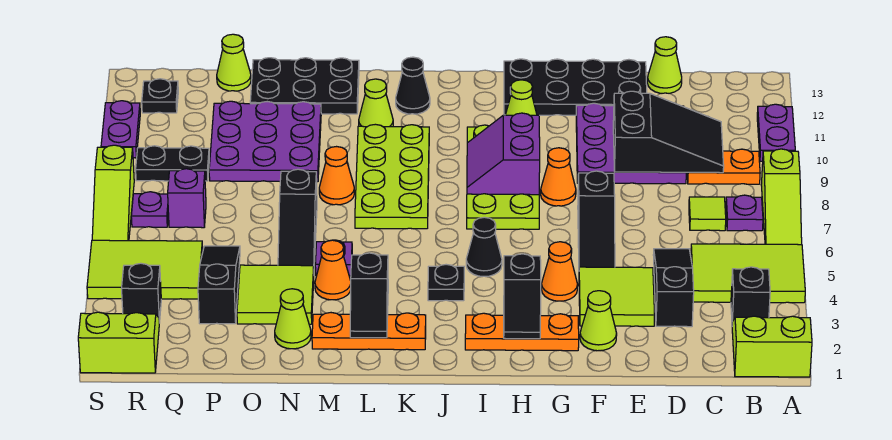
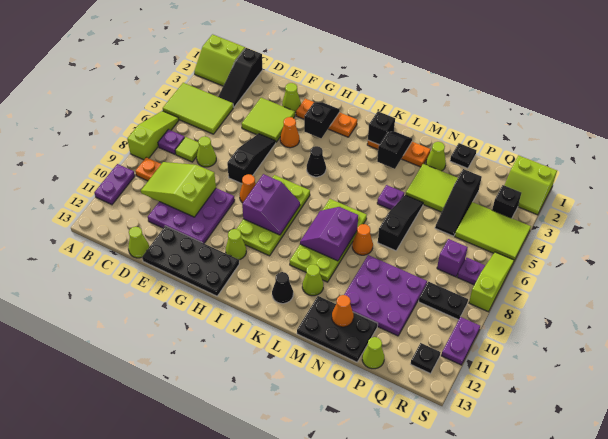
black brick B3 level 1 -> black brick K2 level 2
black slope C9:E10 level 2 top E -> lime slope C9:E10 level 2 top E
black slope D3:D5 level 1 top 3 -> black slope C1:C3 level 1 top 1
none -> lime cone D7 level 1
black plate J4 level 1 -> black plate O1 level 1
none -> purple slope K8:L9 level 2 top L
orange cone M4 level 1 -> orange cone N12 level 2

